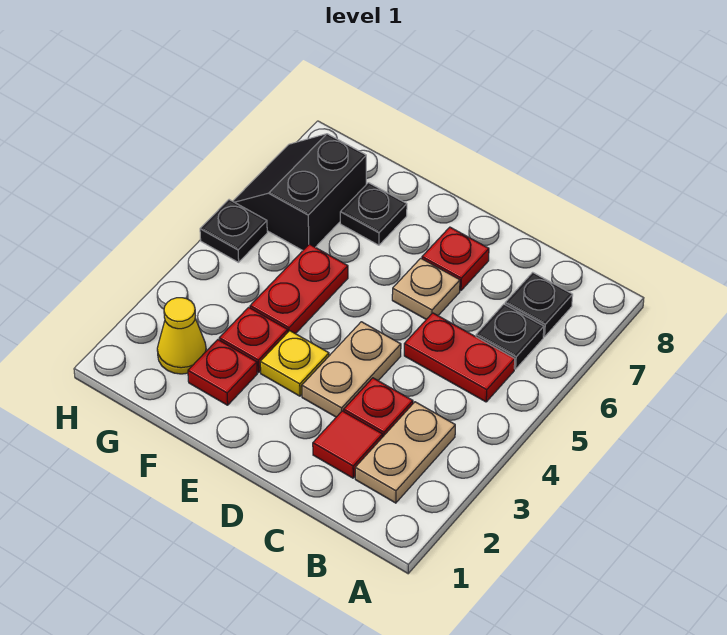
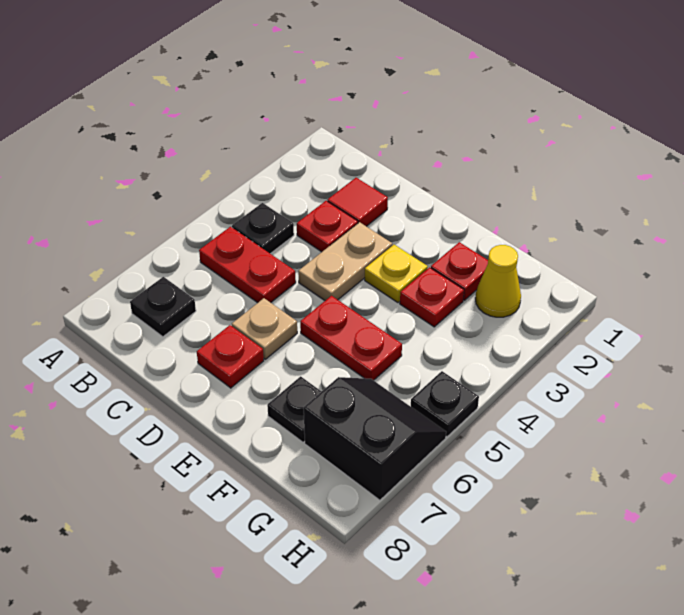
tan plate B2:B3 level 1 -> none
black plate B6 level 1 -> black plate B4 level 1
red plate F4:F5 level 1 -> red plate E5:F5 level 1
black slope G6:H7 level 1 top G -> black slope G6:H7 level 1 top 7

